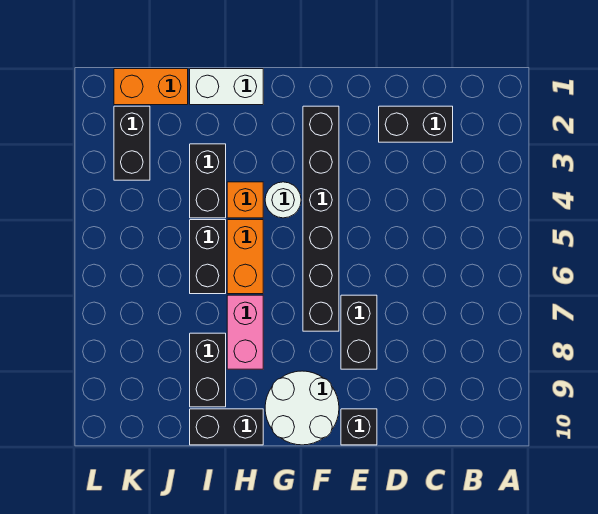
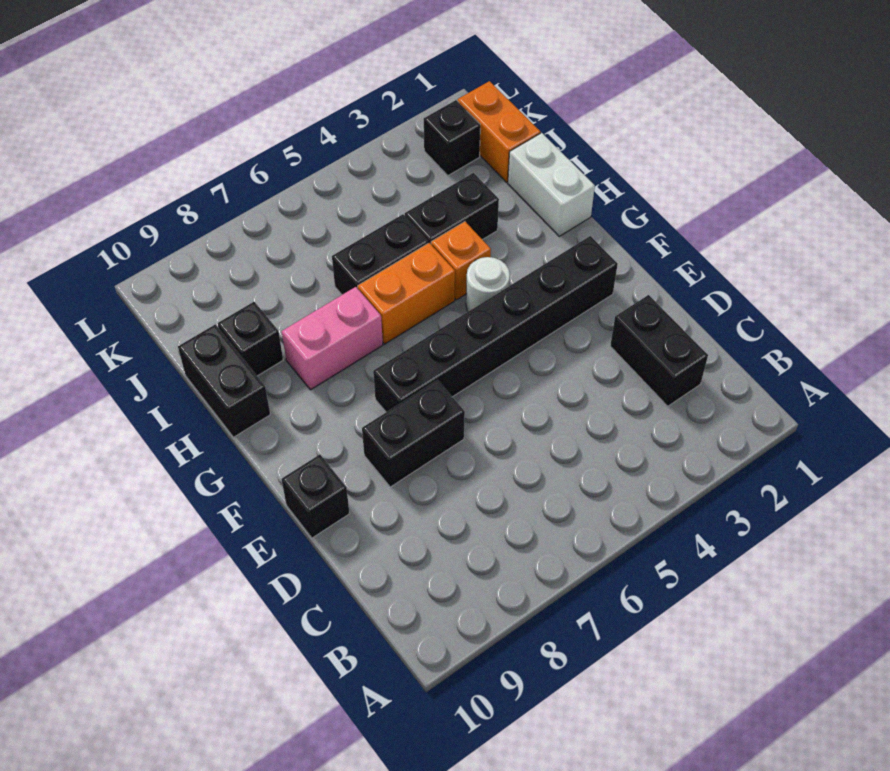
white round brick F9:G10 level 1 -> none
black brick I8:I9 level 1 -> black brick I9 level 1
black brick K2:K3 level 1 -> black brick K2 level 1

